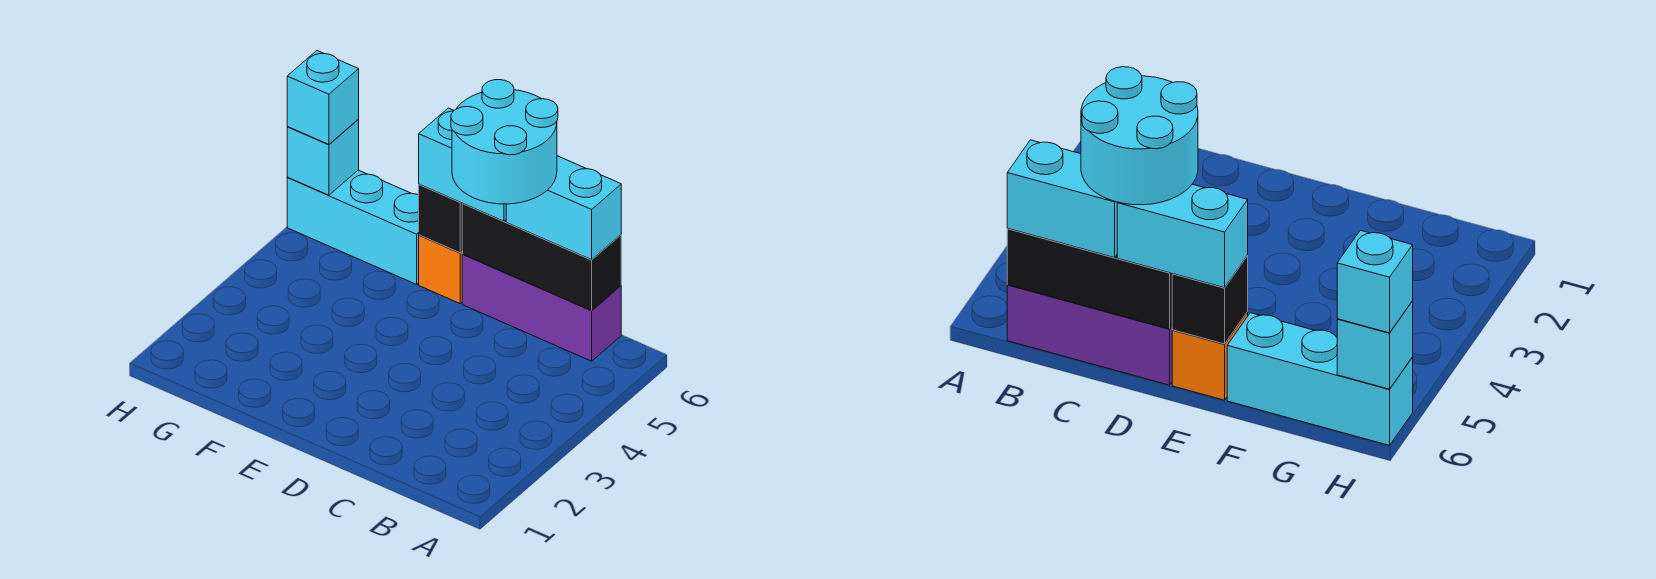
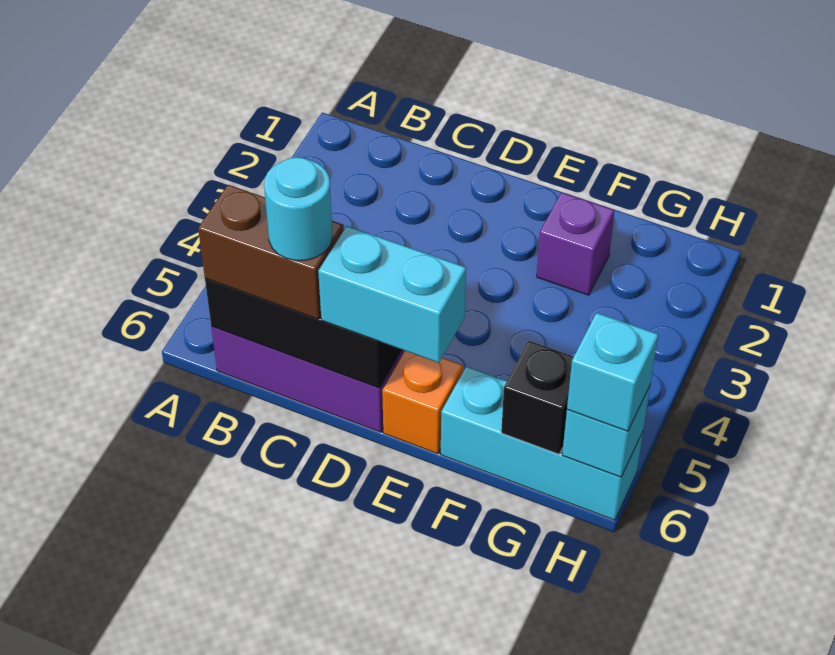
cyan brick B6:C6 level 3 -> brown brick B6:C6 level 3
cyan round brick C5:D6 level 4 -> cyan round brick C6 level 4
black brick E6 level 2 -> black brick G6 level 2
none -> purple brick F2 level 1

